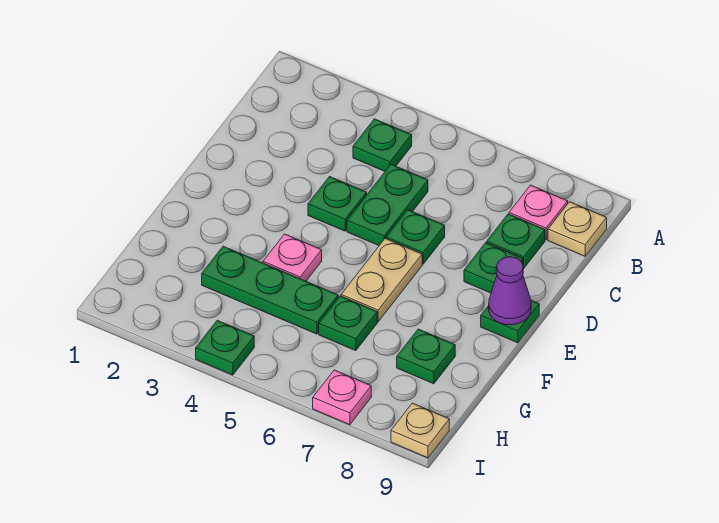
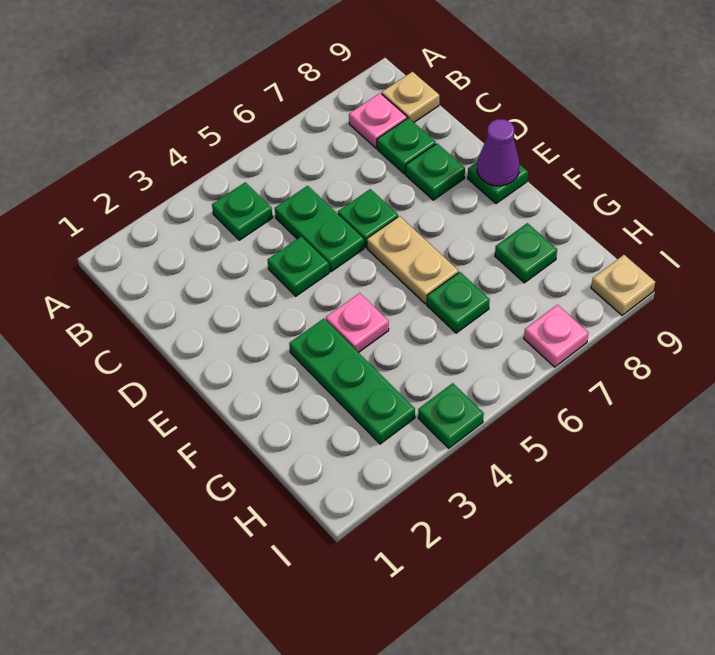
green plate G3:G5 level 1 -> green plate F3:H3 level 1

